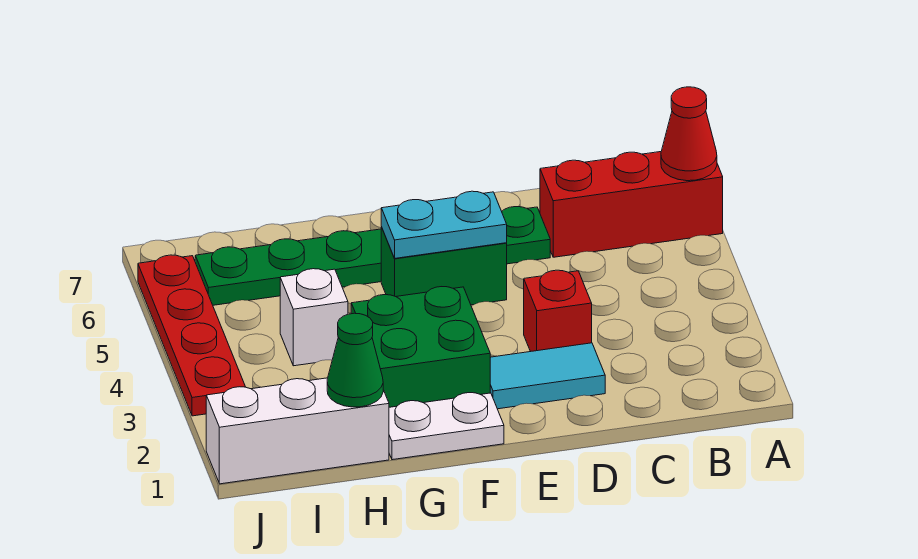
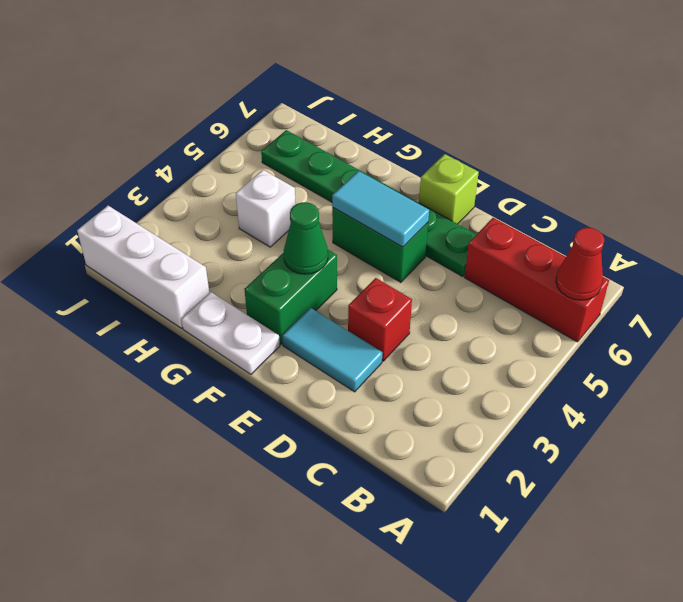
cyan plate E5:F5 level 2 -> cyan tile E5:F5 level 2
none -> lime brick E7 level 1
green brick F2:G3 level 1 -> green brick F2:F3 level 1
green cone H1 level 2 -> green cone F3 level 2
red plate J3:J6 level 1 -> none

